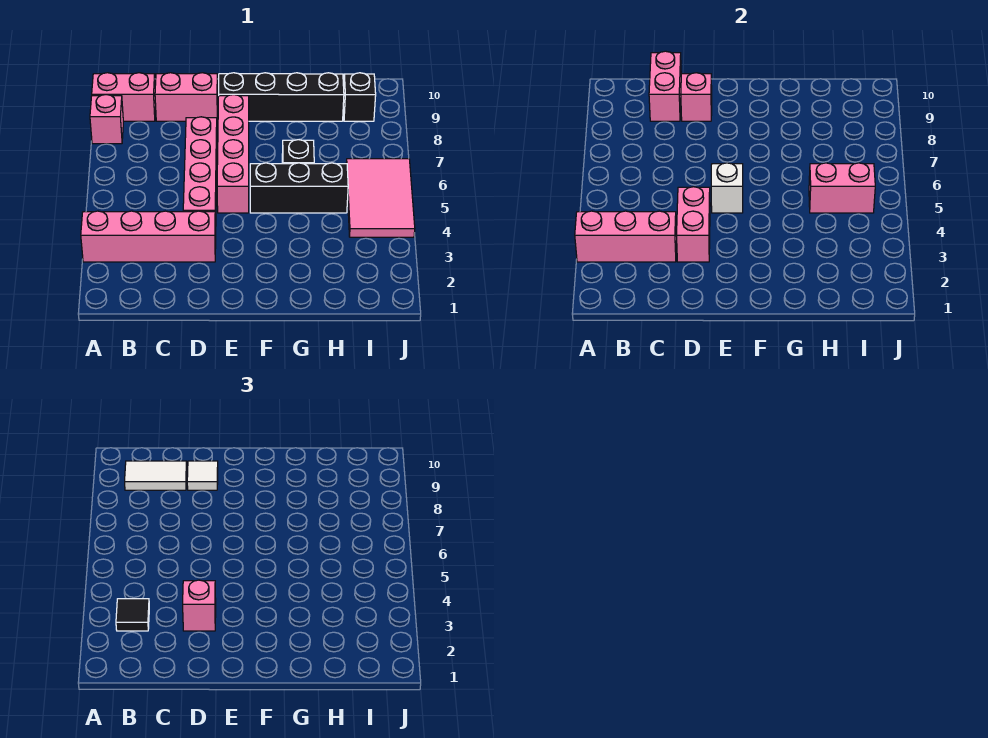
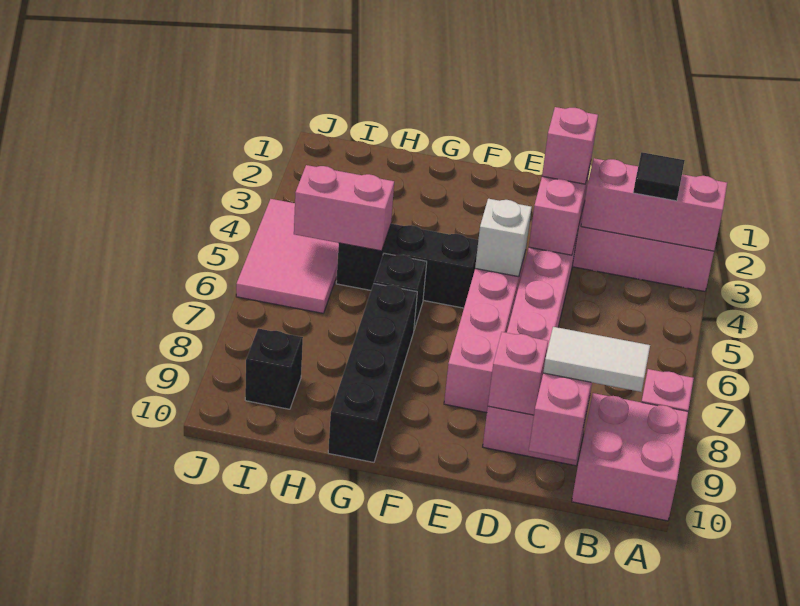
pink brick A9:B9 level 1 -> pink brick A9:B10 level 1
white tile D9 level 3 -> none
black brick E9:H9 level 1 -> black brick G7:G10 level 1

